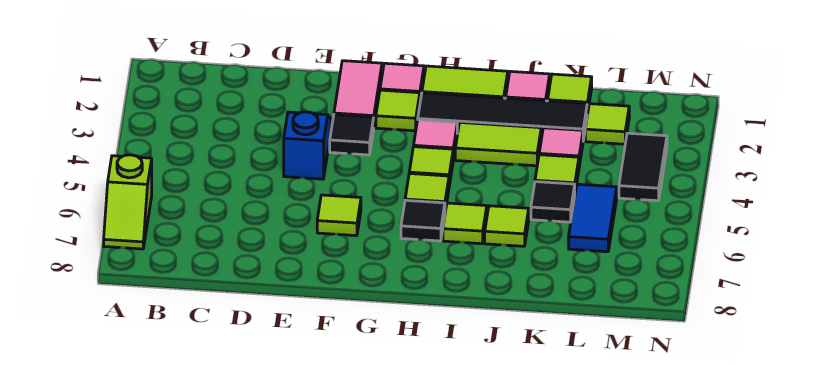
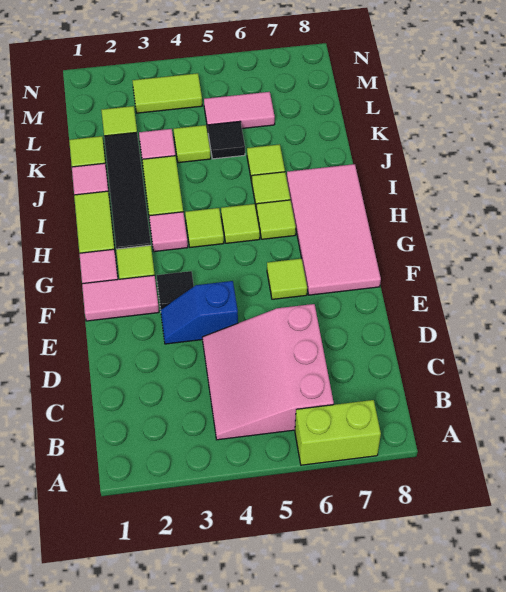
lime slope A6:A7 level 1 top 6 -> lime brick A6:A7 level 1
none -> pink slope B4:D6 level 1 top 6
none -> pink tile F7:I8 level 1
black tile H6 level 1 -> lime tile H6 level 1
blue tile L5:L6 level 1 -> pink tile L5:L6 level 1
black tile M3:M4 level 1 -> lime tile M3:M4 level 1

